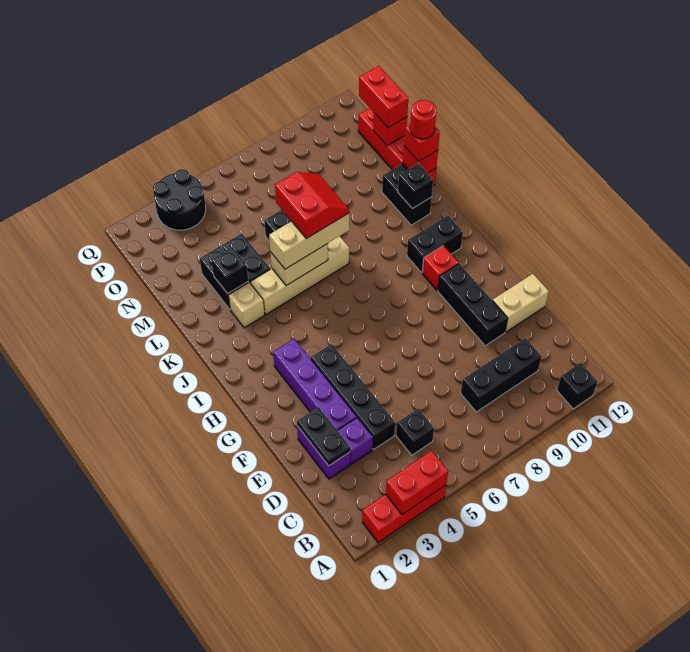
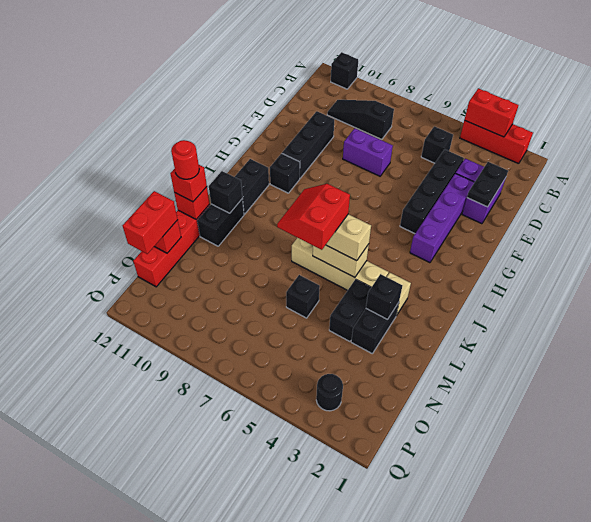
black brick C8:C10 level 1 -> black slope C8:C10 level 1 top 8
none -> purple brick E7:E8 level 1
tan brick E11:E12 level 1 -> none
red brick H10 level 1 -> black brick H10 level 1
black brick I10:I11 level 1 -> black brick I11:J11 level 1
black round brick P3:Q4 level 1 -> black round brick P3 level 1

